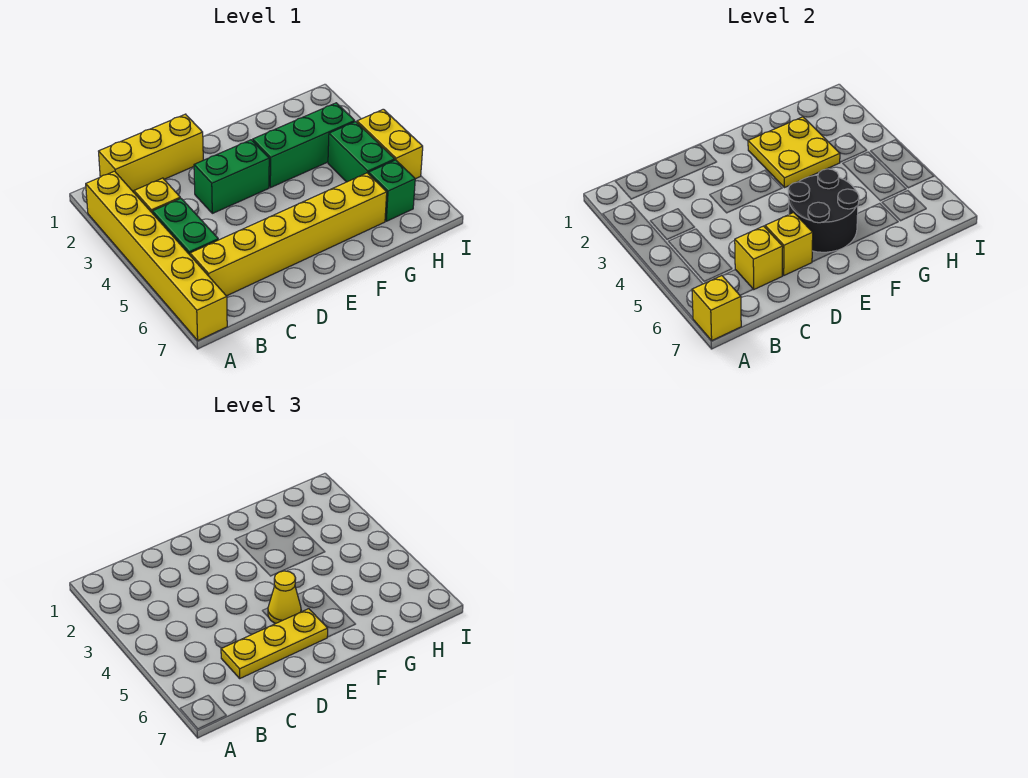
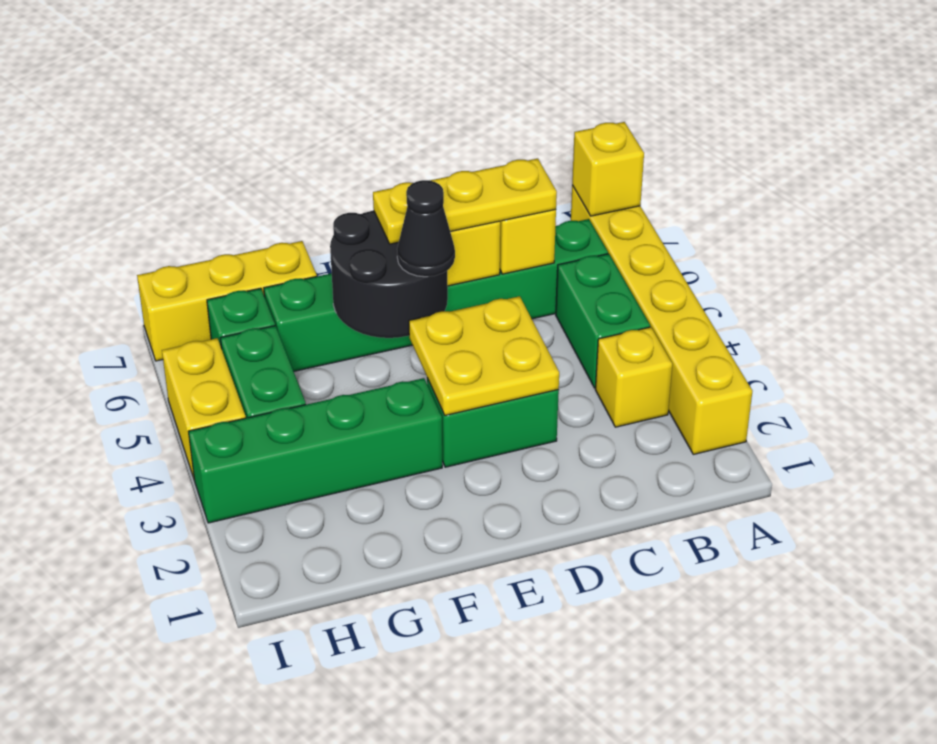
yellow brick B1:D1 level 1 -> yellow brick G7:I7 level 1
yellow brick B6:G6 level 1 -> green brick B6:G6 level 1
yellow cone E5 level 3 -> black cone E5 level 3
yellow plate F2:G3 level 2 -> yellow plate D3:E4 level 2
green brick F3:H3 level 1 -> green brick F3:I3 level 1

